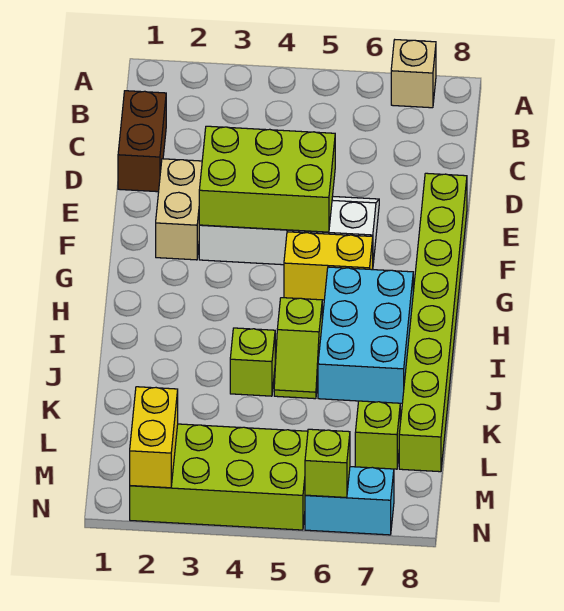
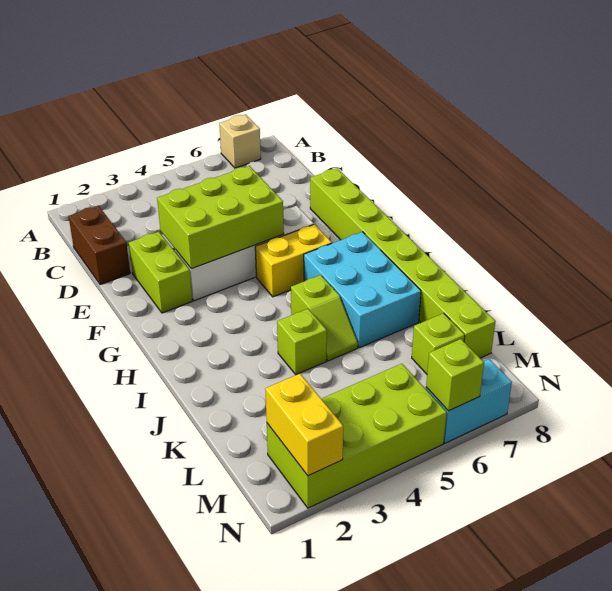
tan brick E2:F2 level 1 -> lime brick E2:F2 level 1

